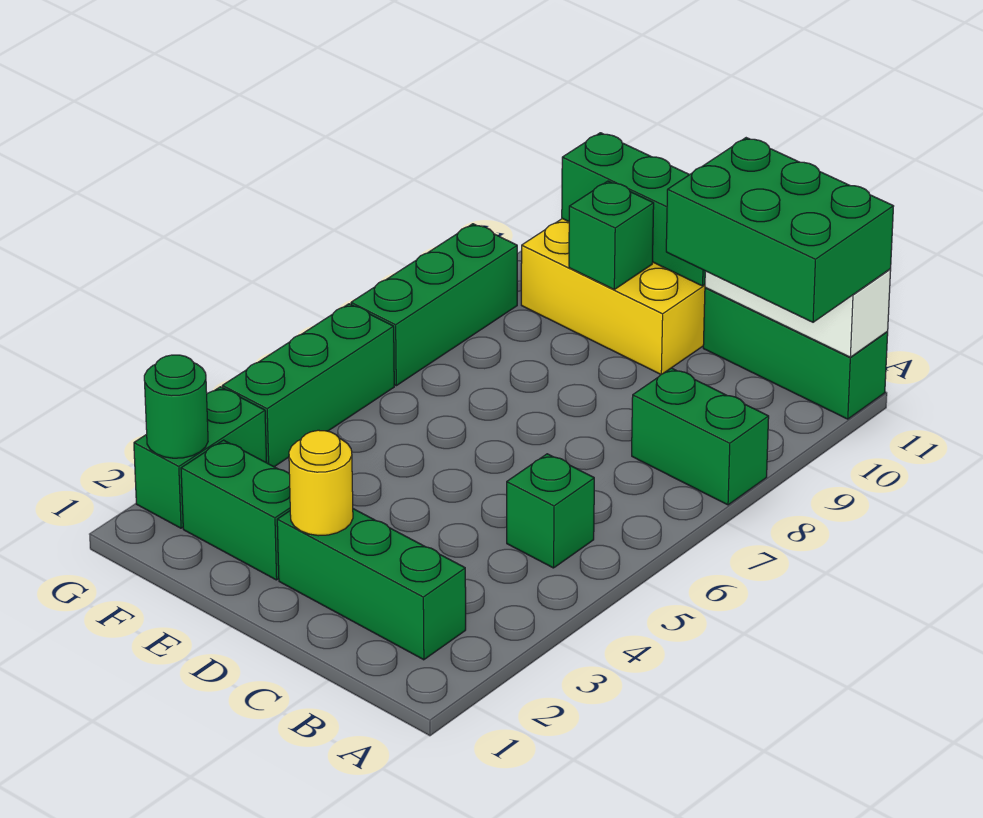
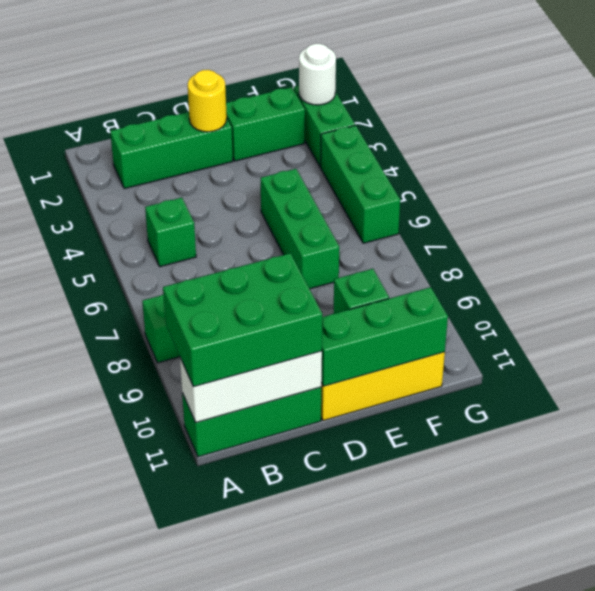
green round brick G2 level 2 -> white round brick G2 level 2
green brick G7:G9 level 1 -> green brick E5:E7 level 1

